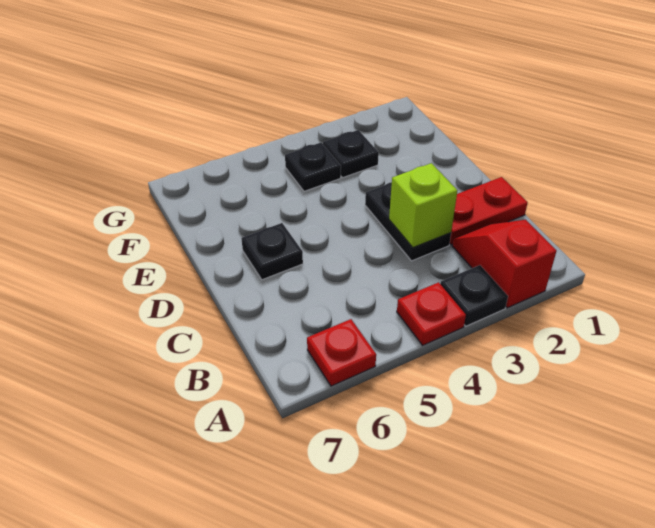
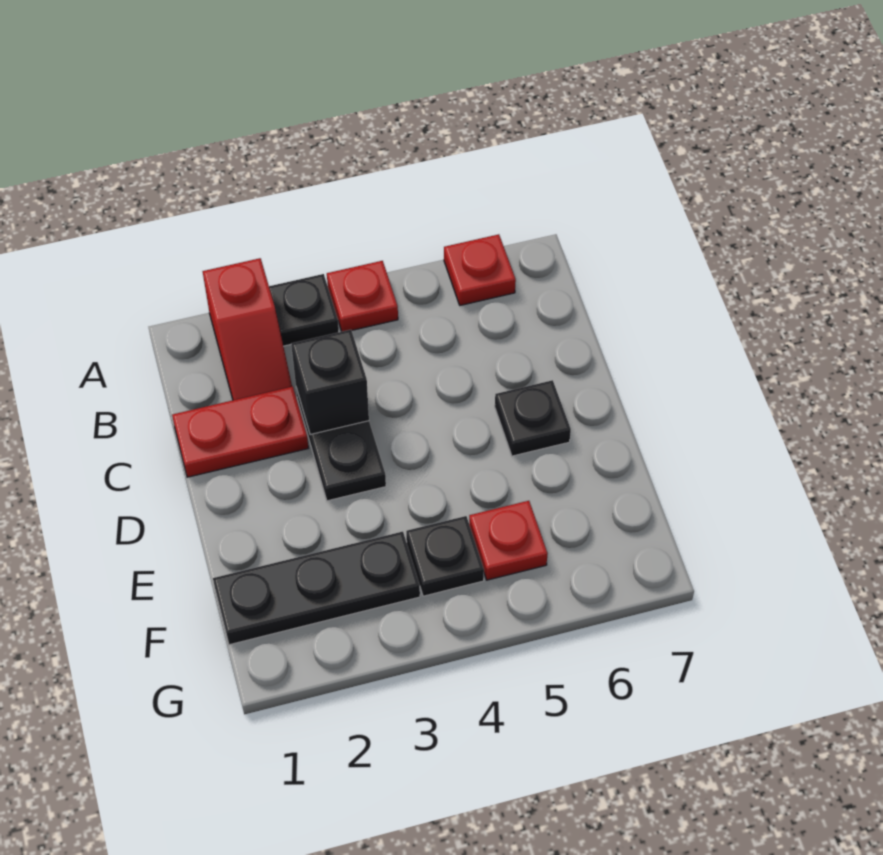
lime brick C3 level 2 -> black brick C3 level 2
black plate F3 level 1 -> black plate F1:F3 level 1
none -> red plate F5 level 1

